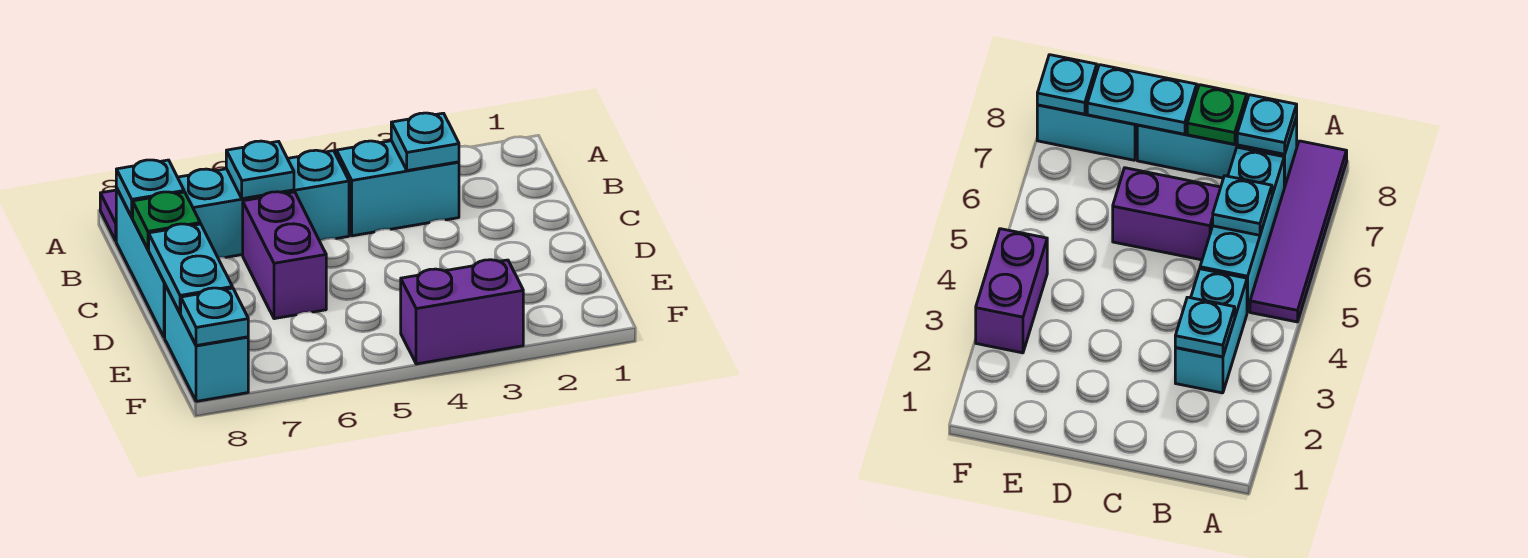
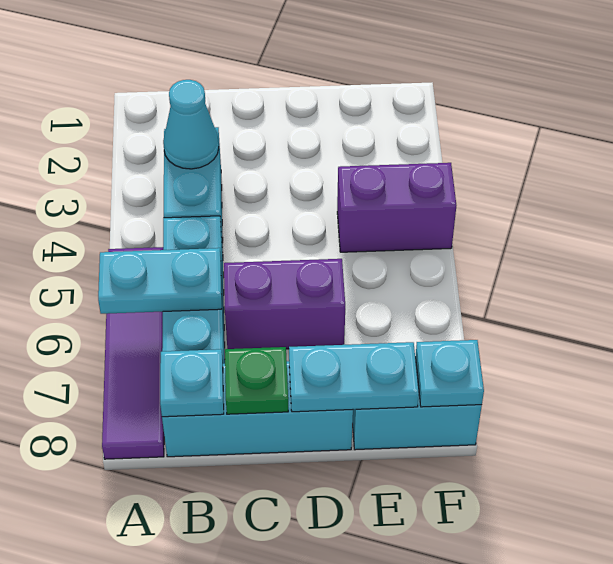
cyan plate B3 level 2 -> cyan cone B3 level 2
cyan plate B6 level 2 -> cyan plate A6:B6 level 2
purple brick F3:F4 level 1 -> purple brick E4:F4 level 1

